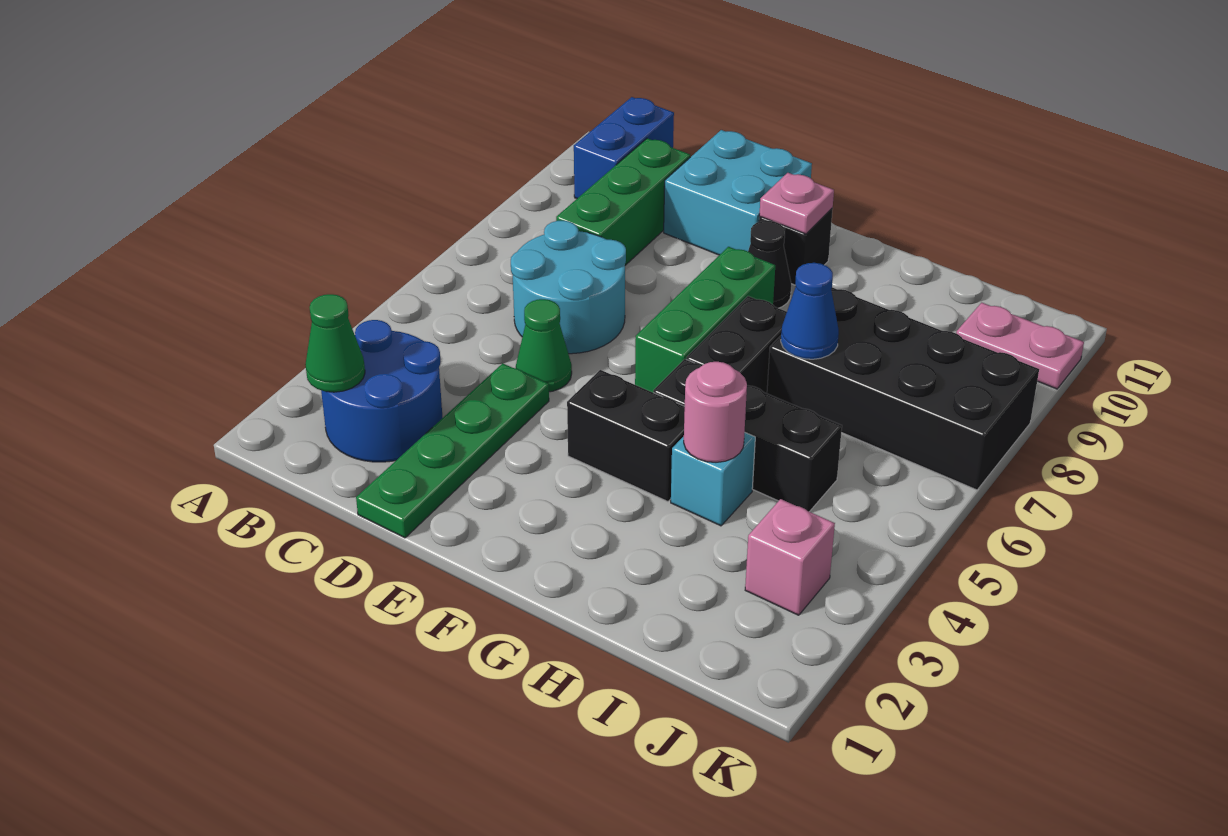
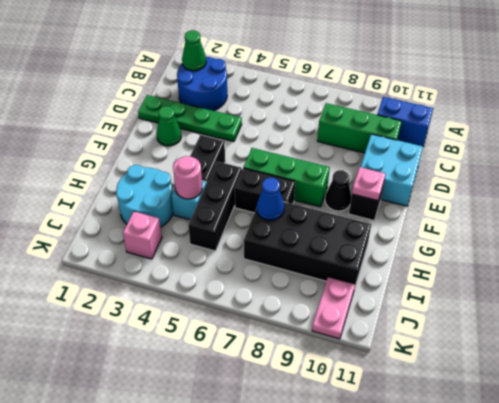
cyan round brick C6:D7 level 1 -> cyan round brick H2:I3 level 1
green cone D5 level 1 -> green cone E2 level 1
black brick H7:K8 level 1 -> black brick H7:I10 level 1

